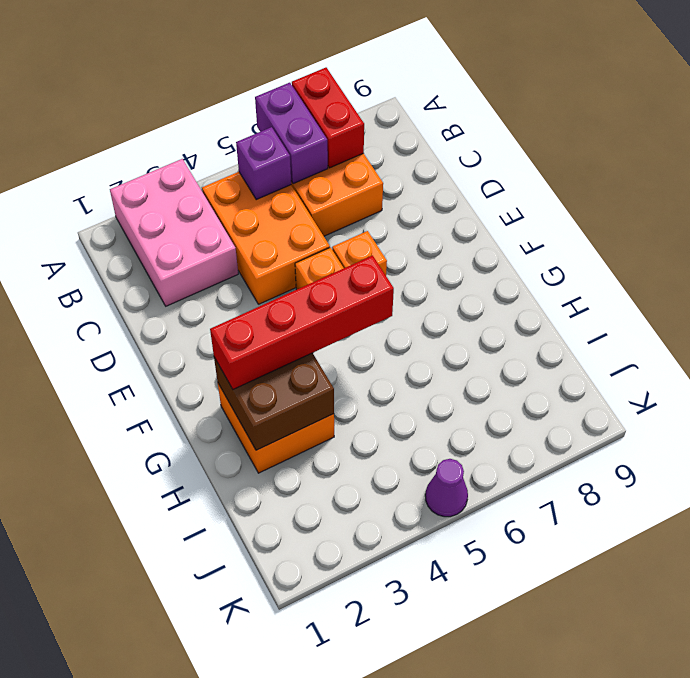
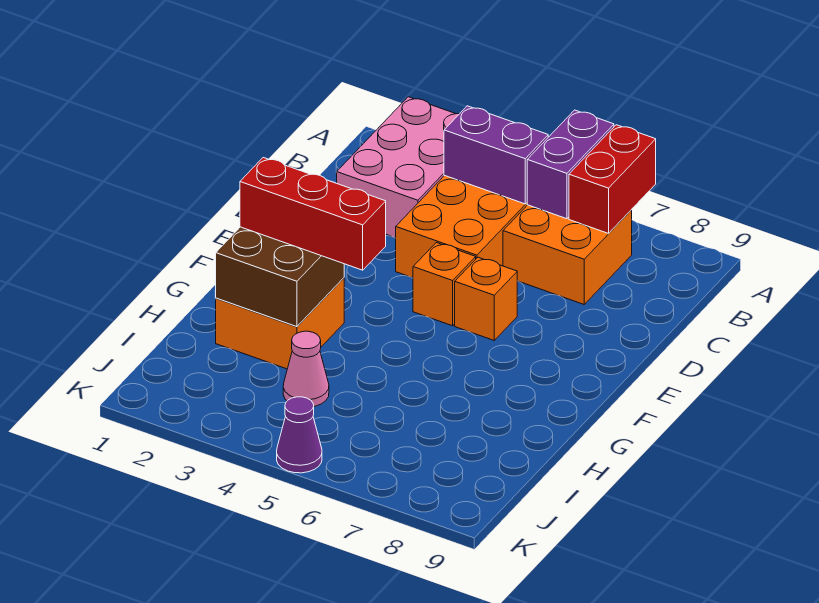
purple brick B5 level 2 -> purple brick B4:B5 level 2
red brick G2:G5 level 3 -> red brick G2:G4 level 3
none -> pink cone I4 level 1

